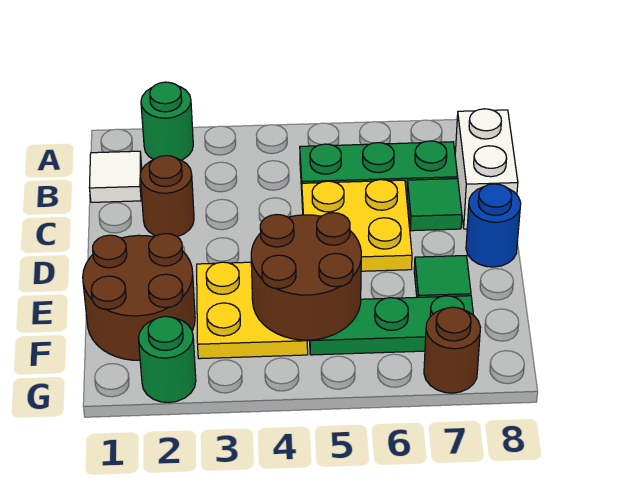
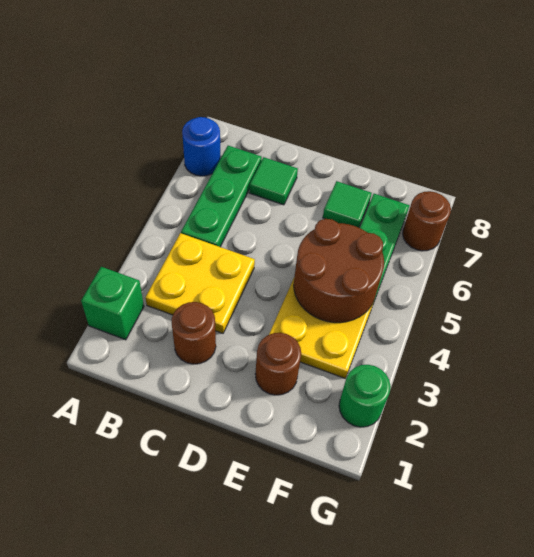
green round brick A2 level 1 -> green brick A2 level 1
white tile B1 level 1 -> none
white brick B8:C8 level 1 -> none
yellow plate C5:D6 level 1 -> yellow plate B3:C4 level 1
blue round brick D8 level 1 -> blue round brick A7 level 1
brown round brick E1:F2 level 1 -> brown round brick E2 level 1

